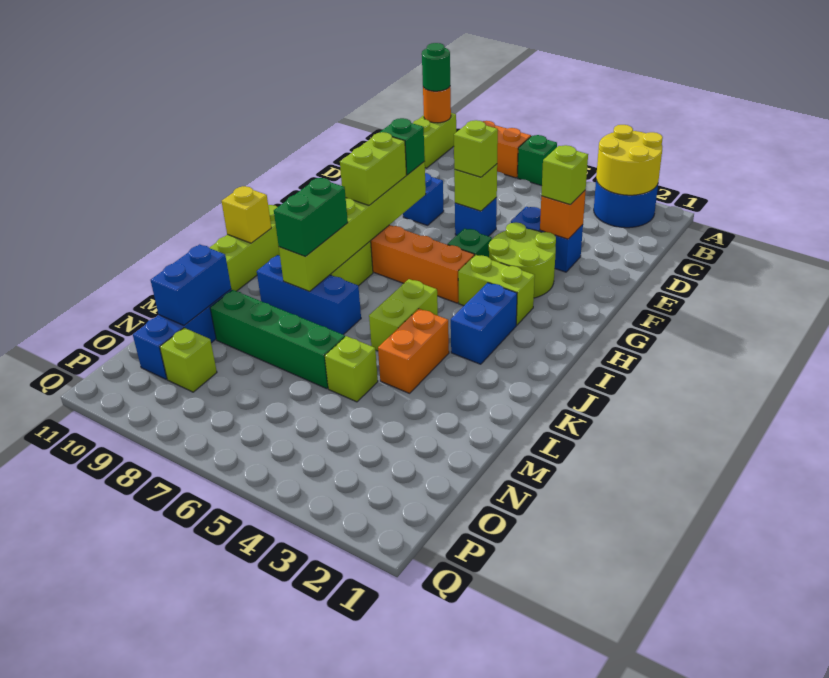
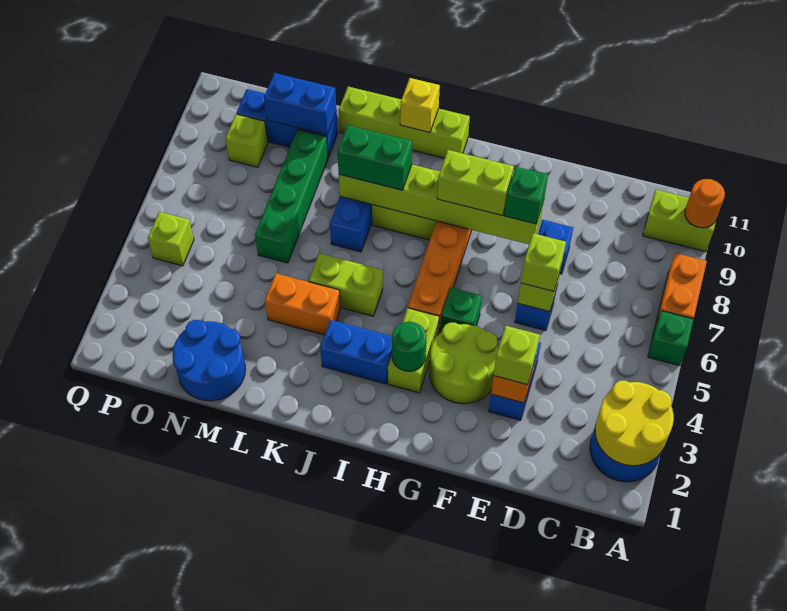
green round brick A10 level 3 -> green round brick H3 level 2
none -> blue round brick M1:N2 level 1
lime brick M5 level 1 -> lime brick P5 level 1

